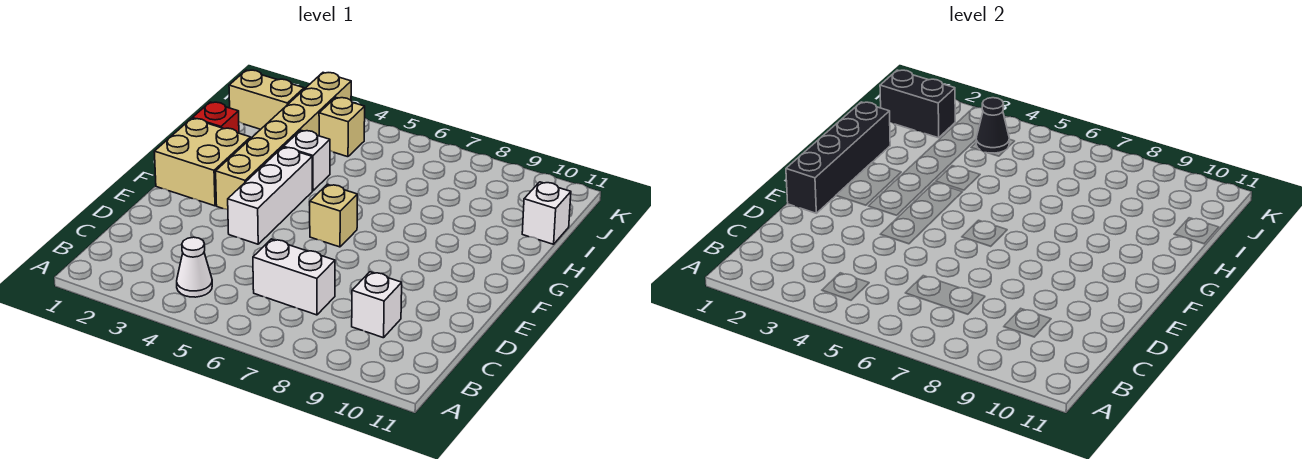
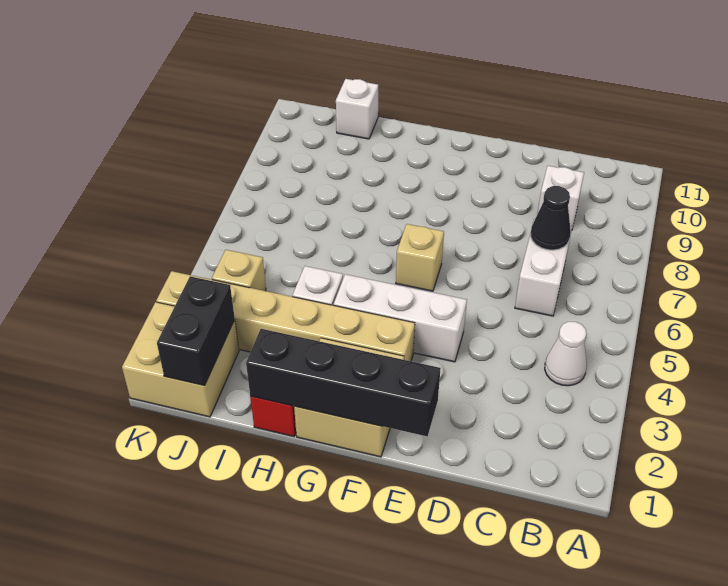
tan brick J1:J2 level 1 -> tan brick J1:K2 level 1
black cone J4 level 2 -> black cone C7 level 2

